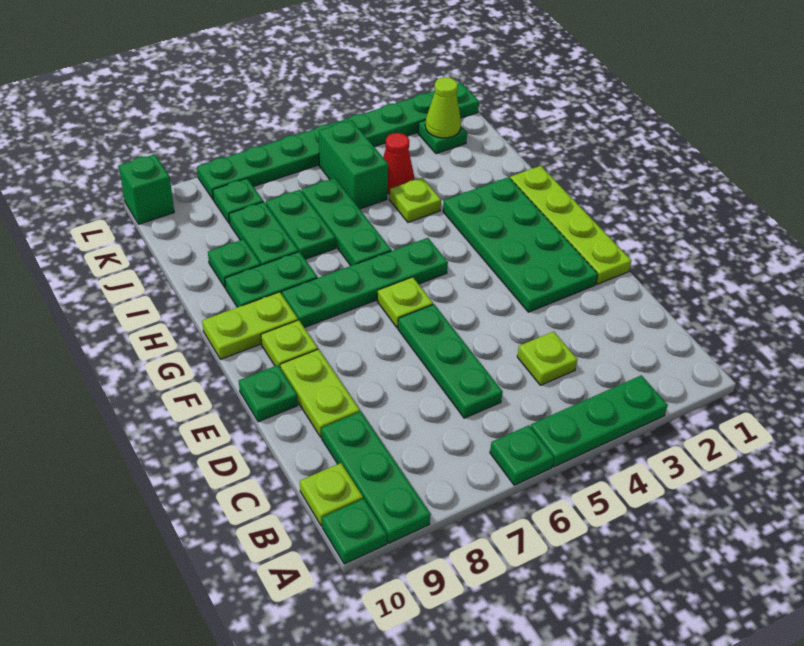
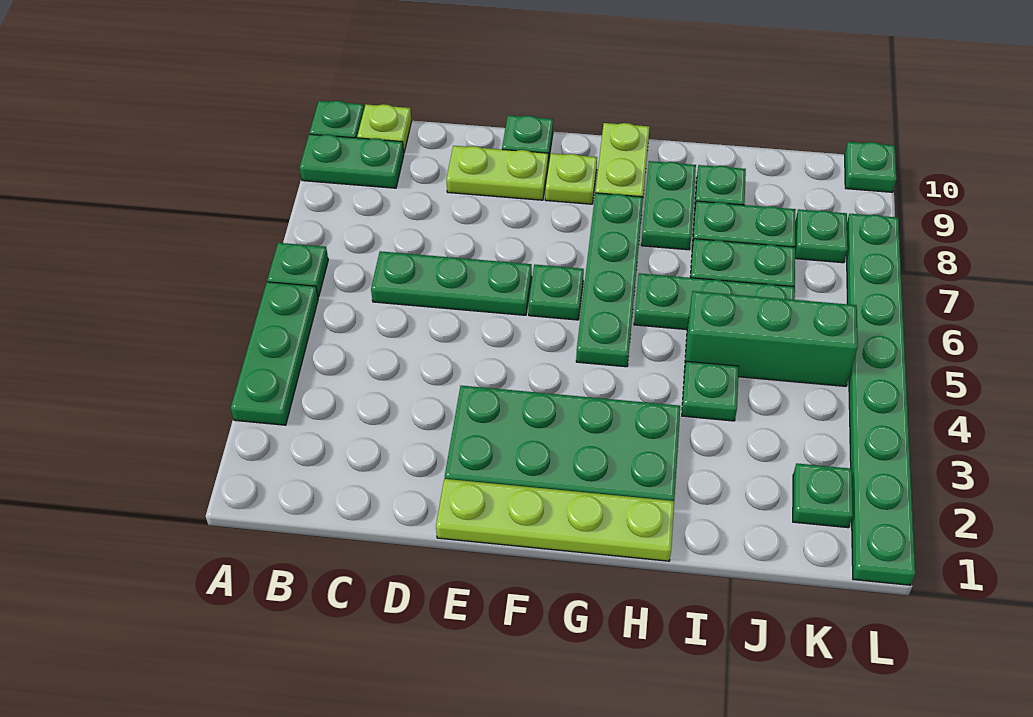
green plate A9:C9 level 1 -> green plate A9:B9 level 1
lime plate C4 level 1 -> none
lime plate F6 level 1 -> green plate F6 level 1
lime plate I4 level 1 -> green plate I4 level 1
red cone J4 level 1 -> none
green brick J5:K5 level 1 -> green brick I5:K5 level 1
lime cone K2 level 2 -> none
green brick L10 level 1 -> green plate L10 level 1

